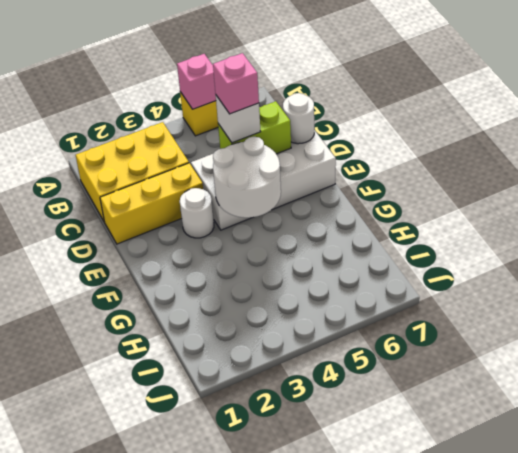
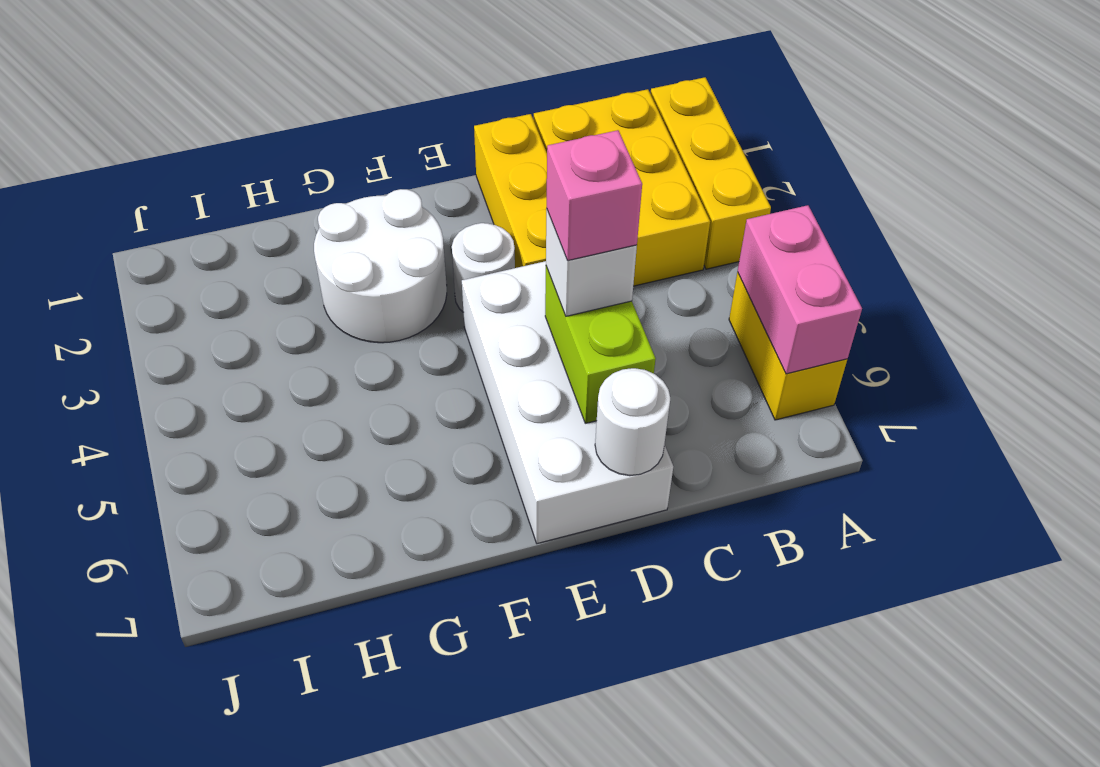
none -> yellow brick A1:A3 level 1
pink brick A5 level 2 -> pink brick A5:A6 level 2
white round brick E4:F5 level 2 -> white round brick F2:G3 level 1

